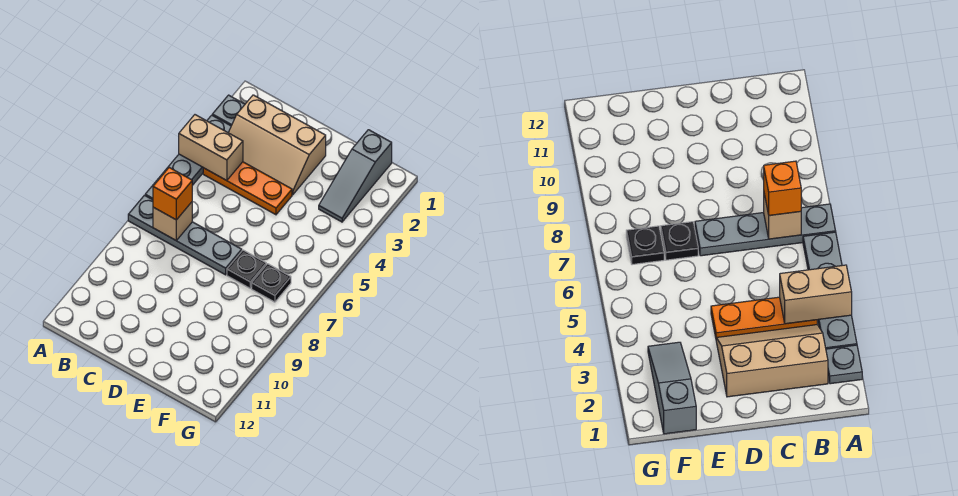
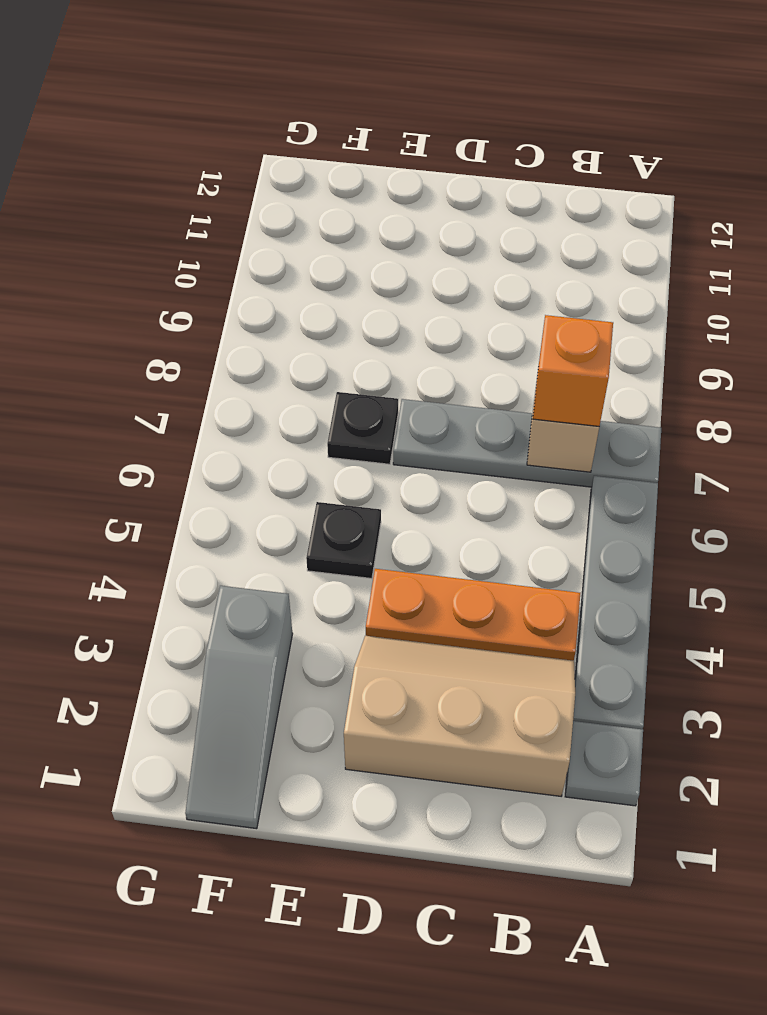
tan brick A4:B4 level 2 -> none
grey slope F1:F3 level 1 top 1 -> grey slope F1:F3 level 1 top 3
black plate F7 level 1 -> black plate E5 level 1

